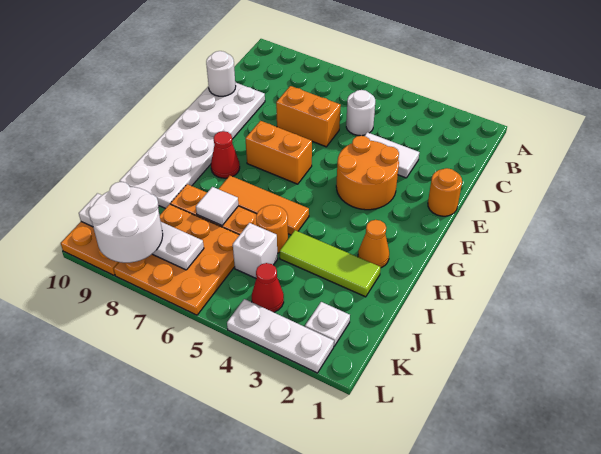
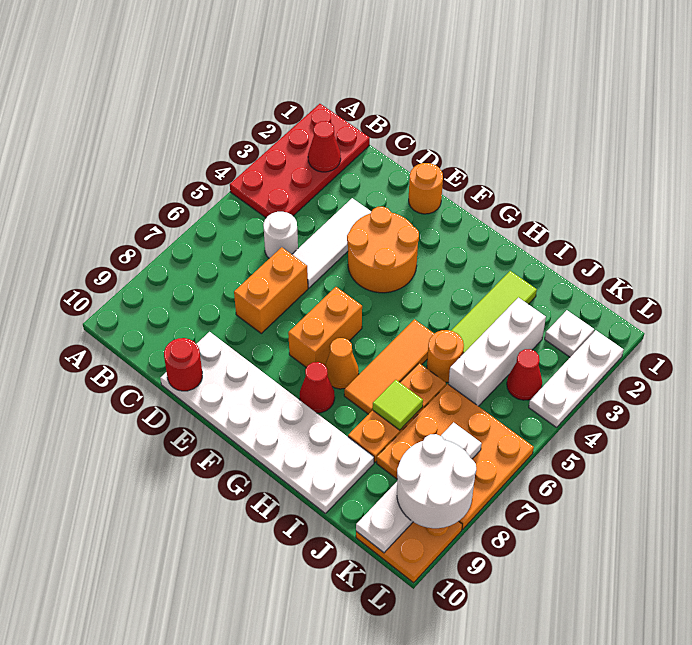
none -> red plate A1:B4 level 1
none -> red cone B2 level 2
white tile D3:D4 level 1 -> white tile D3:D5 level 1
white round brick D10 level 2 -> red round brick D10 level 2
orange cone H2 level 1 -> orange cone G7 level 1
white tile I7 level 2 -> lime tile I7 level 2
white brick J5 level 1 -> white brick J3:J5 level 1

